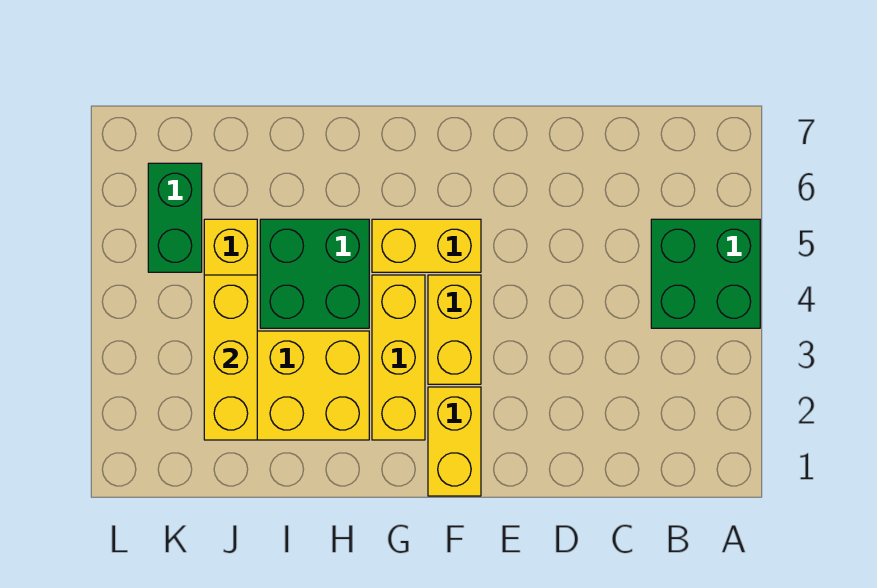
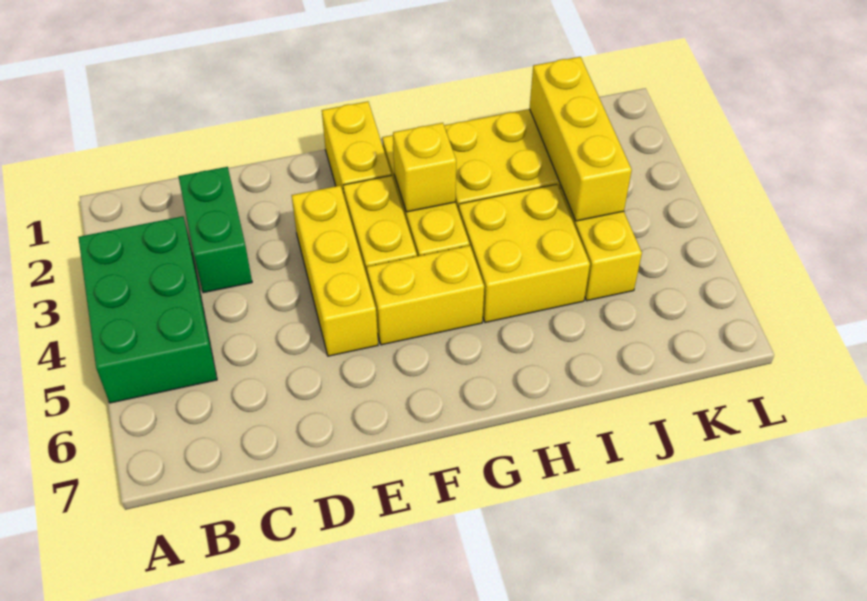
green brick A4:B5 level 1 -> green brick A3:B5 level 1
none -> yellow brick E3:E5 level 1
none -> yellow brick G3 level 2
green brick H4:I5 level 1 -> yellow brick H4:I5 level 1
green brick K5:K6 level 1 -> green brick C2:C3 level 1

